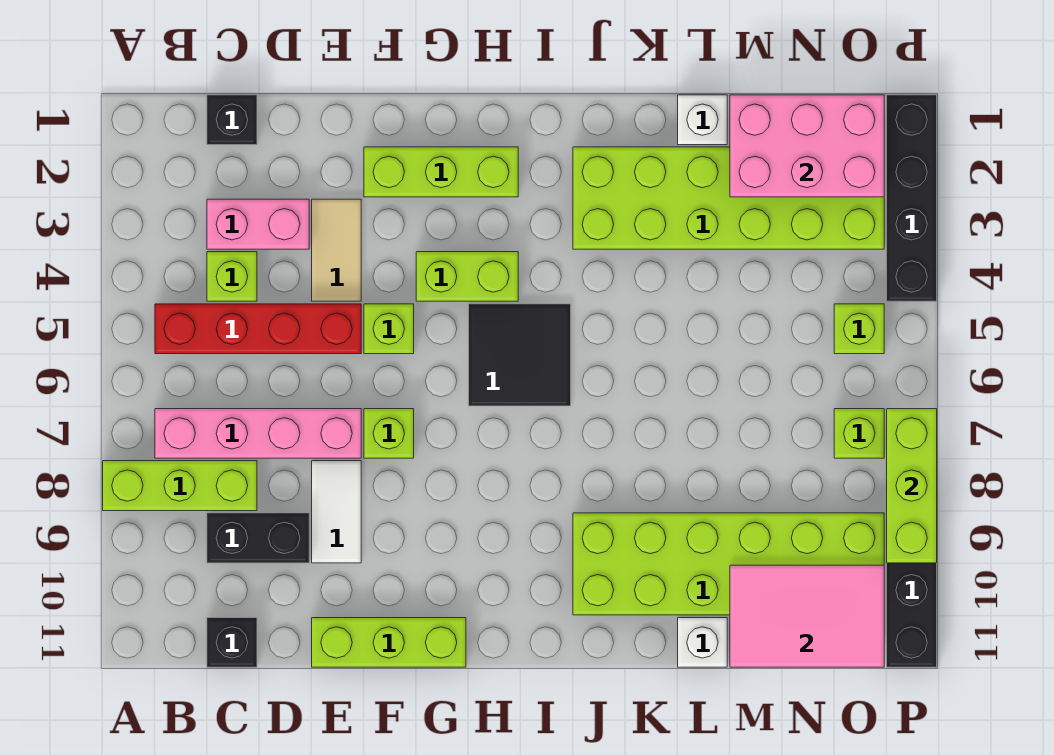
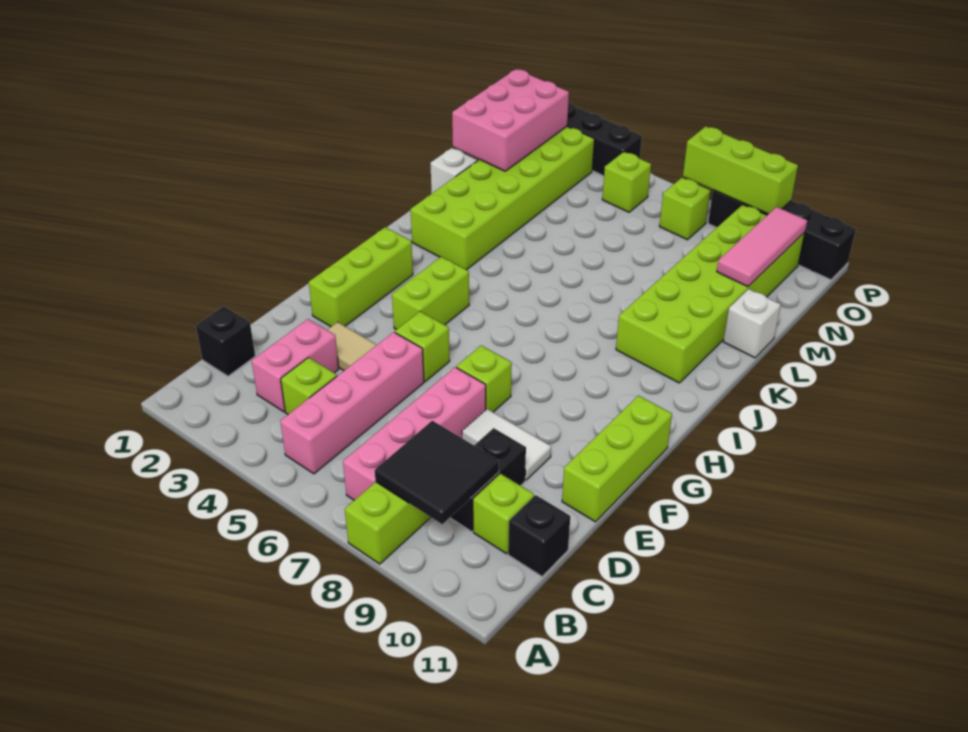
red brick B5:E5 level 1 -> pink brick B5:E5 level 1
none -> lime brick C10 level 1
black tile H5:I6 level 1 -> black tile B8:C9 level 2
pink tile M10:O11 level 2 -> pink tile M10:O10 level 2

